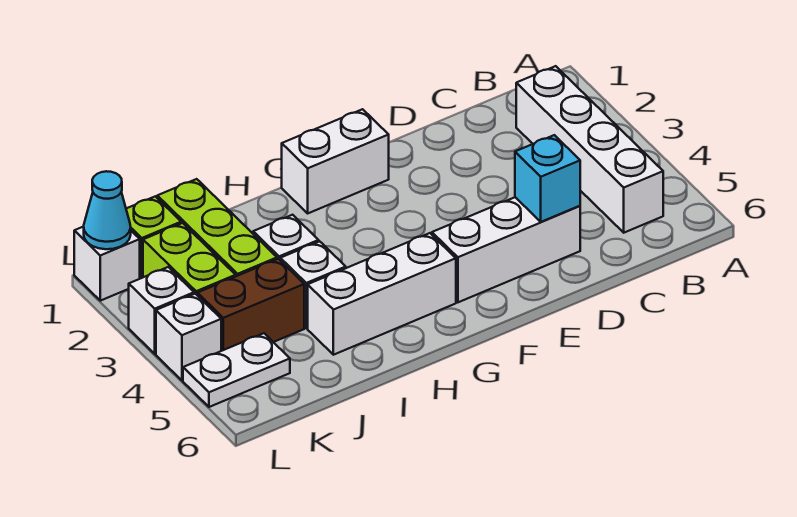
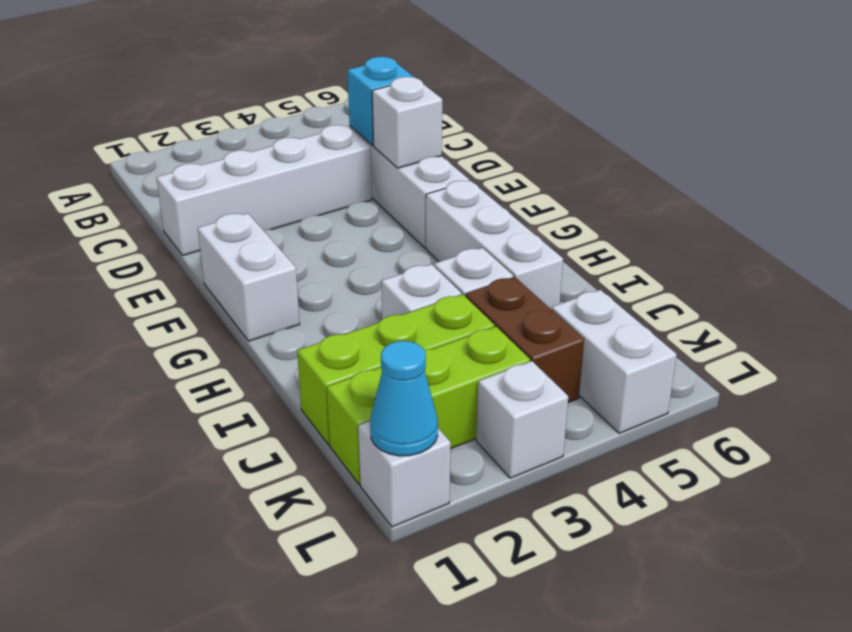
white brick B2:B5 level 1 -> white brick D1:D4 level 1
white plate K5:L5 level 1 -> white brick K5:L5 level 1
white brick L4 level 1 -> white brick E5 level 2

